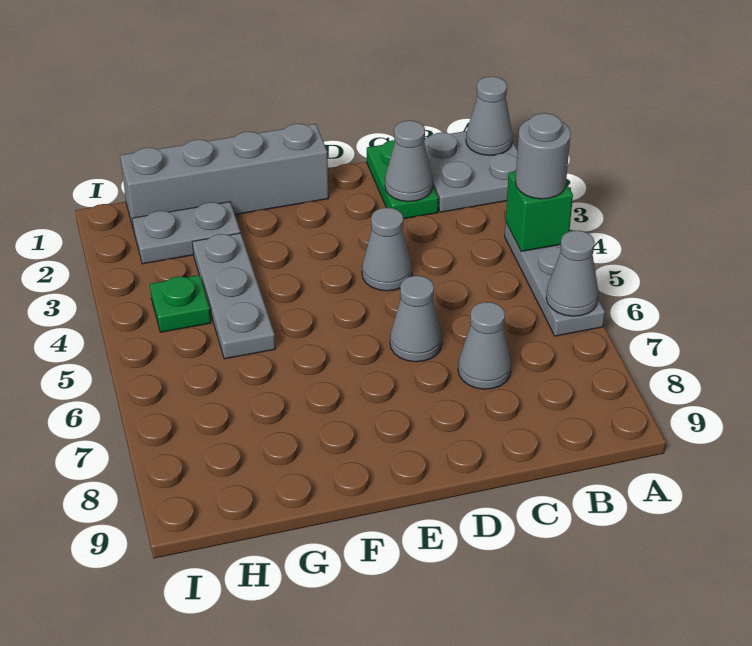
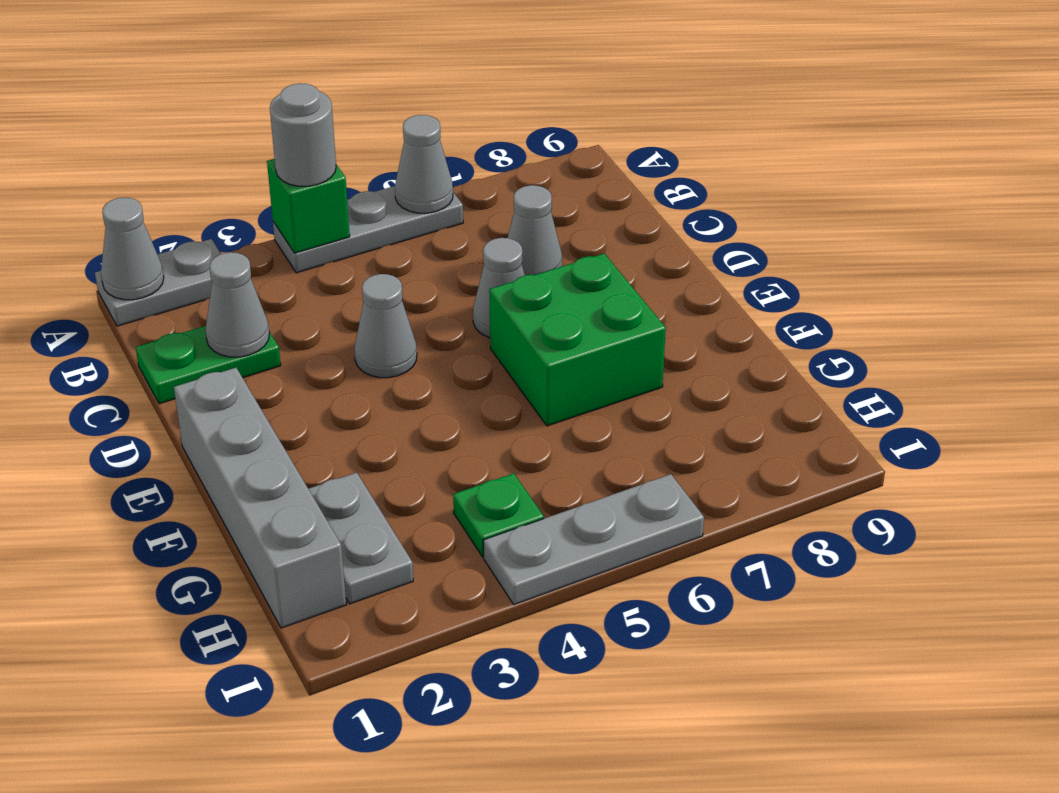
grey plate A1:B2 level 1 -> grey plate A1:A2 level 1
none -> green brick E6:F7 level 1
grey plate G3:G5 level 1 -> grey plate I4:I6 level 1

